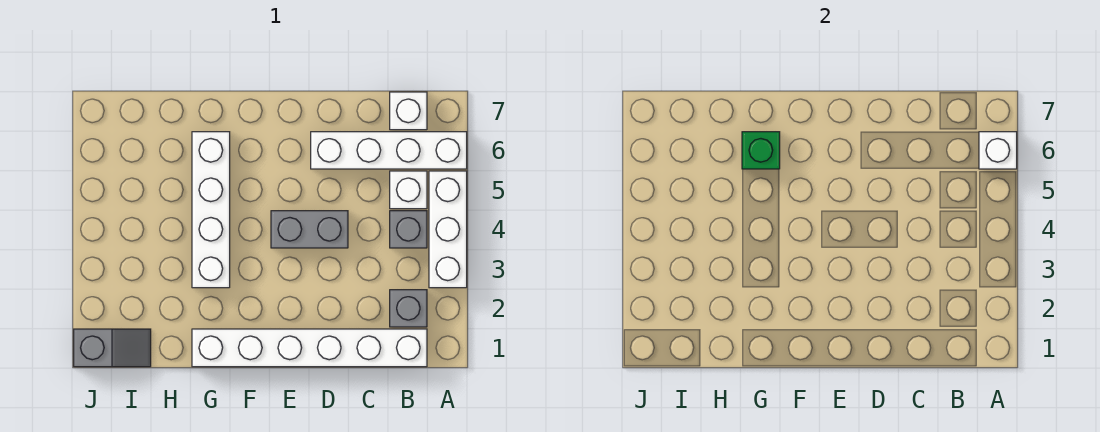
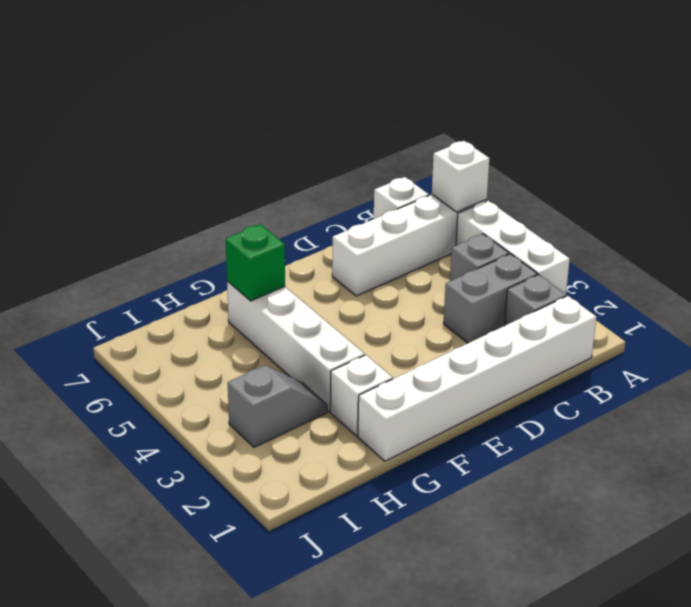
white brick B5 level 1 -> white brick G2 level 1
grey brick D4:E4 level 1 -> grey brick B3:C3 level 1
grey slope I1:J1 level 1 top J -> grey slope H3:I3 level 1 top I

